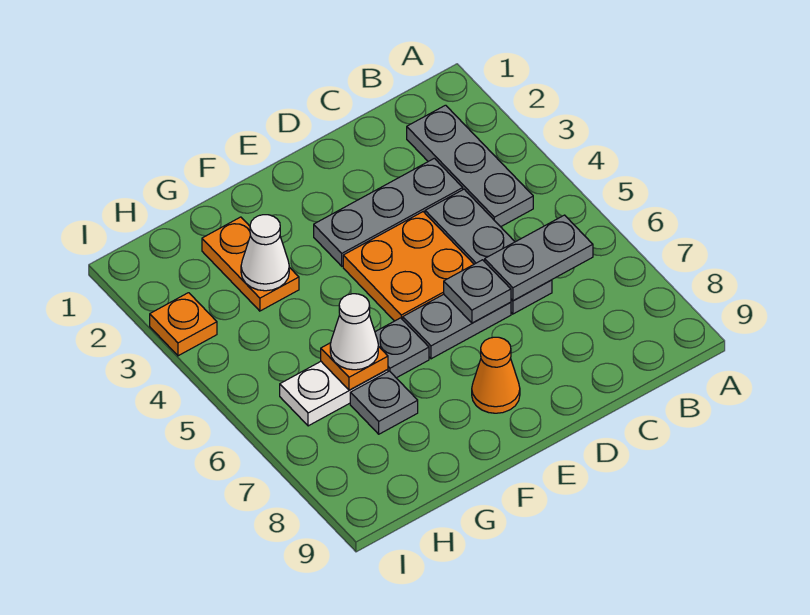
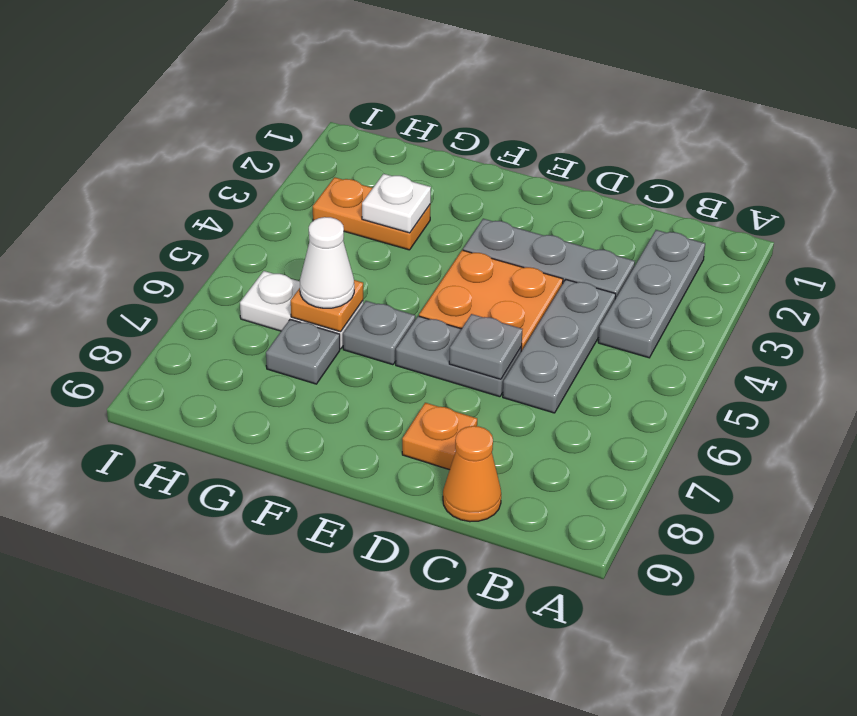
grey plate B6:C6 level 2 -> none
orange cone E8 level 1 -> orange cone C9 level 1
orange plate G2:G3 level 1 -> orange plate G3:H3 level 1
white cone G3 level 2 -> white plate G3 level 2
orange plate I3 level 1 -> orange plate D8 level 1

